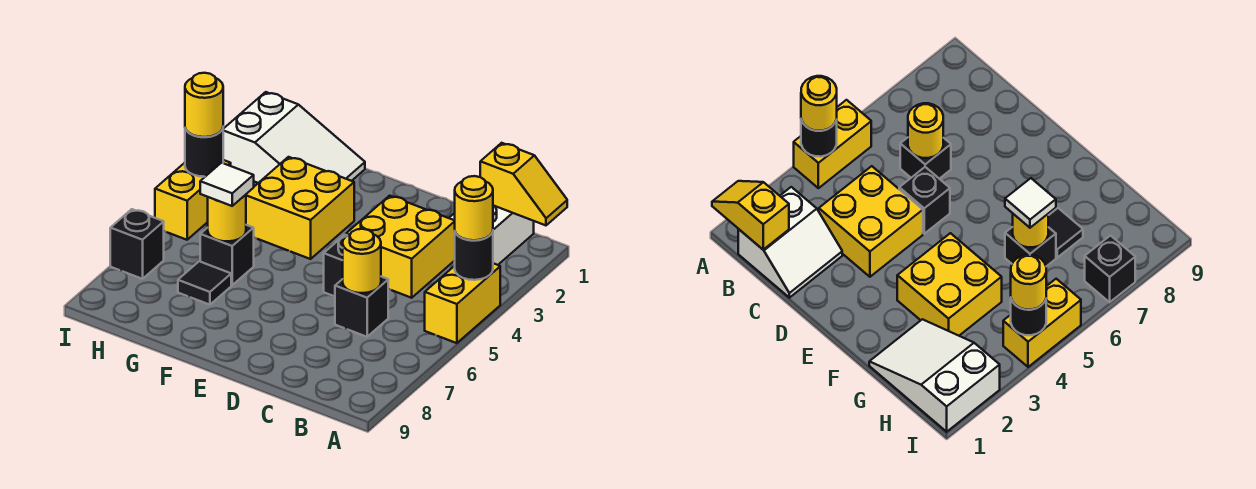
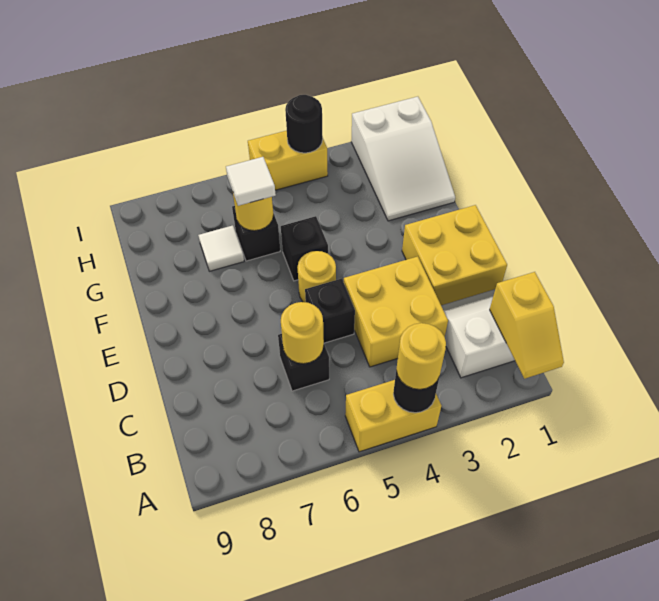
yellow brick F3:G4 level 1 -> yellow brick D1:E2 level 1
black tile G7 level 1 -> white tile G7 level 1
yellow round brick I4 level 3 -> yellow round brick E5 level 1
black brick I7 level 1 -> black brick F5 level 1

